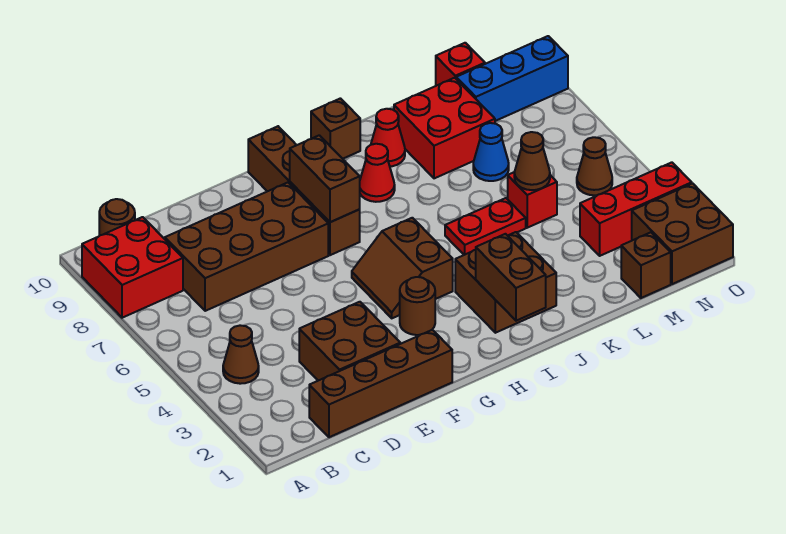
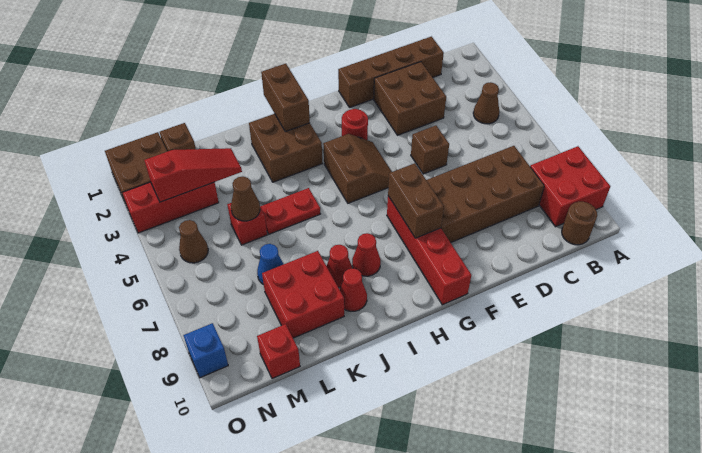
brown round brick G3 level 1 -> red round brick G3 level 1
brown brick G7:G10 level 1 -> red brick G7:G10 level 1
brown brick I10 level 1 -> brown brick E5 level 1
none -> red cone J8 level 1
none -> red slope L3:N3 level 2 top N
blue brick M9:O9 level 1 -> blue brick O9 level 1

